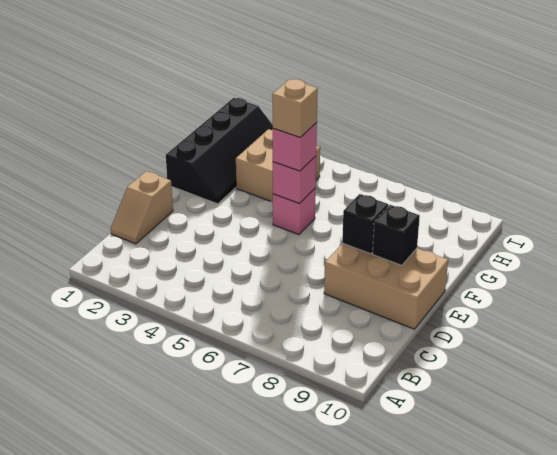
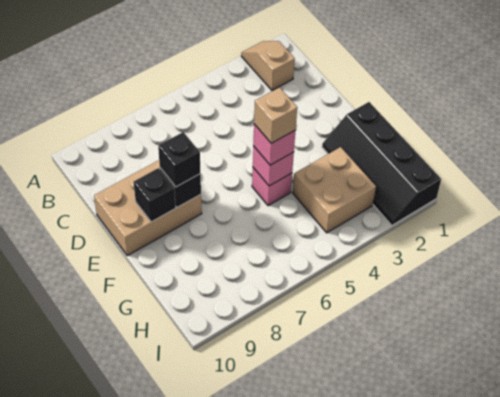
tan slope C1:D1 level 1 top D -> tan slope A2:B2 level 1 top B
none -> black brick E8 level 3

